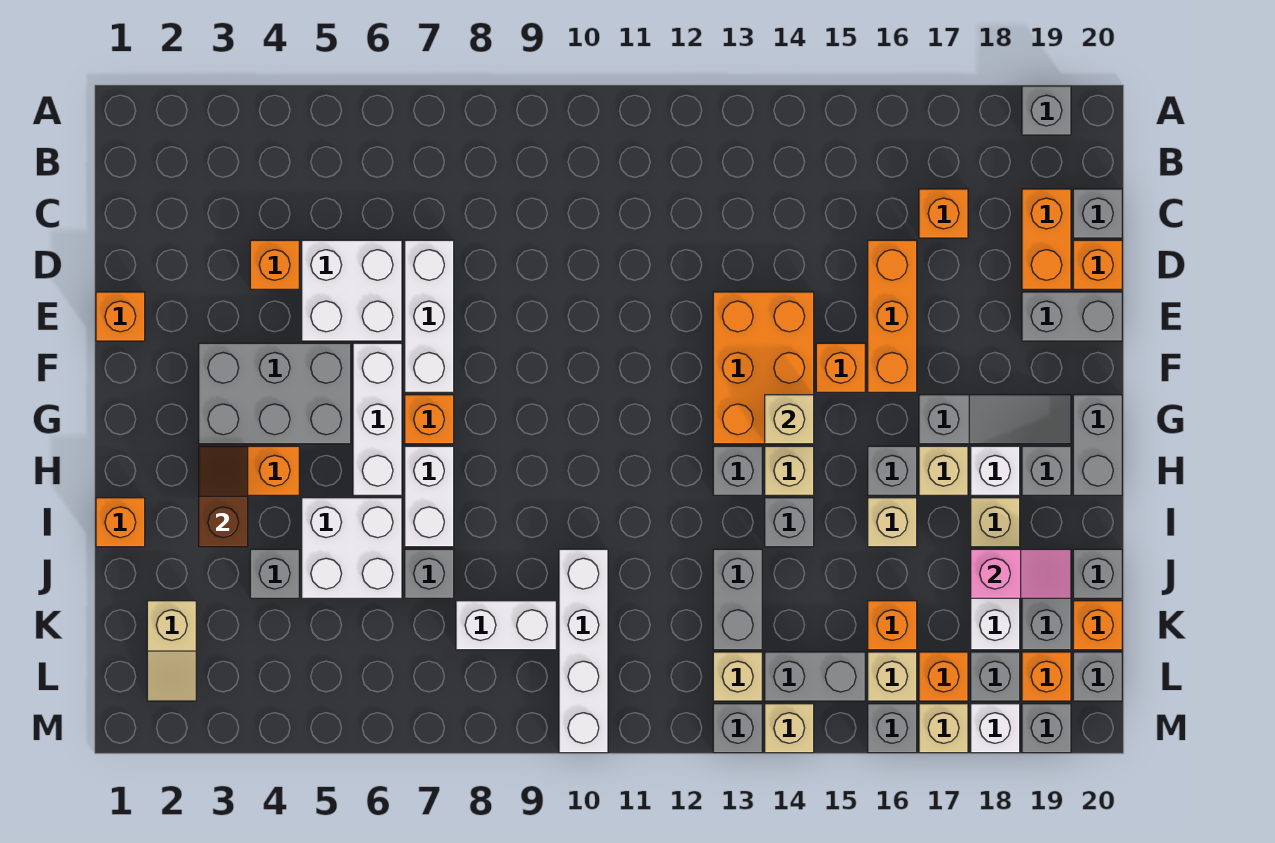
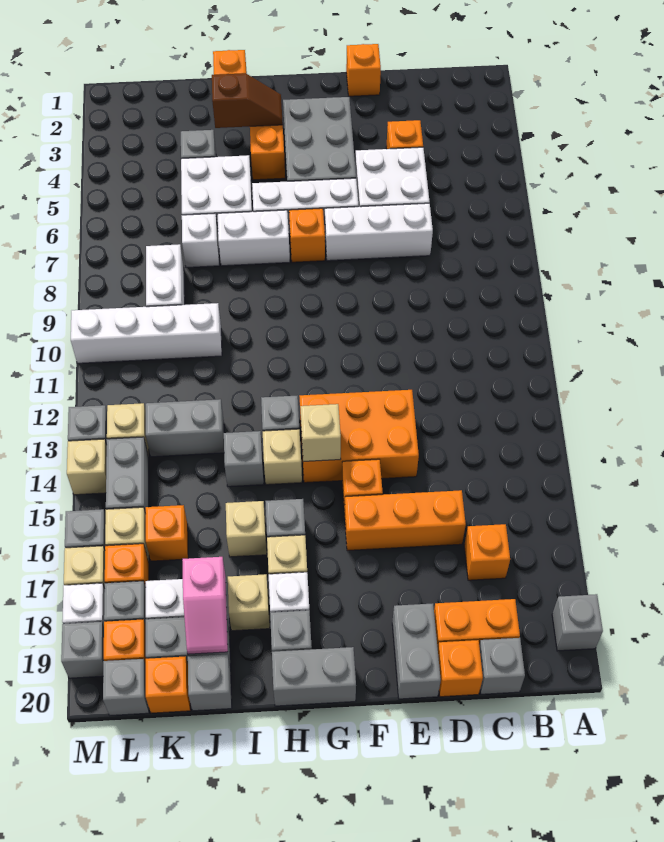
grey slope G17:G19 level 1 top 17 -> none
grey brick J7 level 1 -> white brick J7 level 1
tan slope K2:L2 level 1 top K -> none

